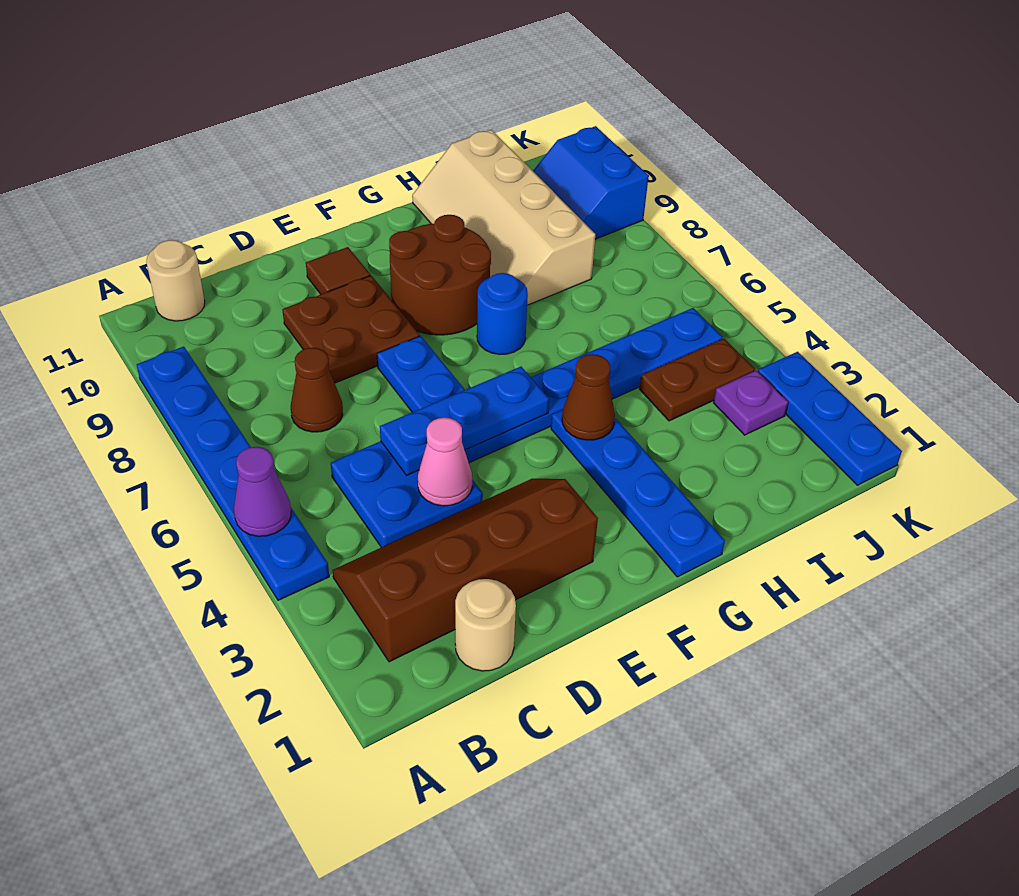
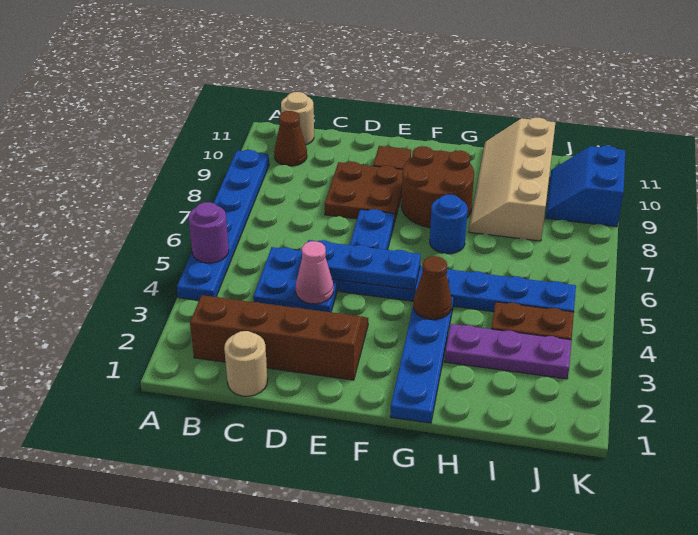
purple cone A5 level 2 -> purple round brick A5 level 2
brown cone C7 level 1 -> brown cone B10 level 1
purple plate J3 level 1 -> purple plate H3:J3 level 1
blue plate K1:K3 level 1 -> none

